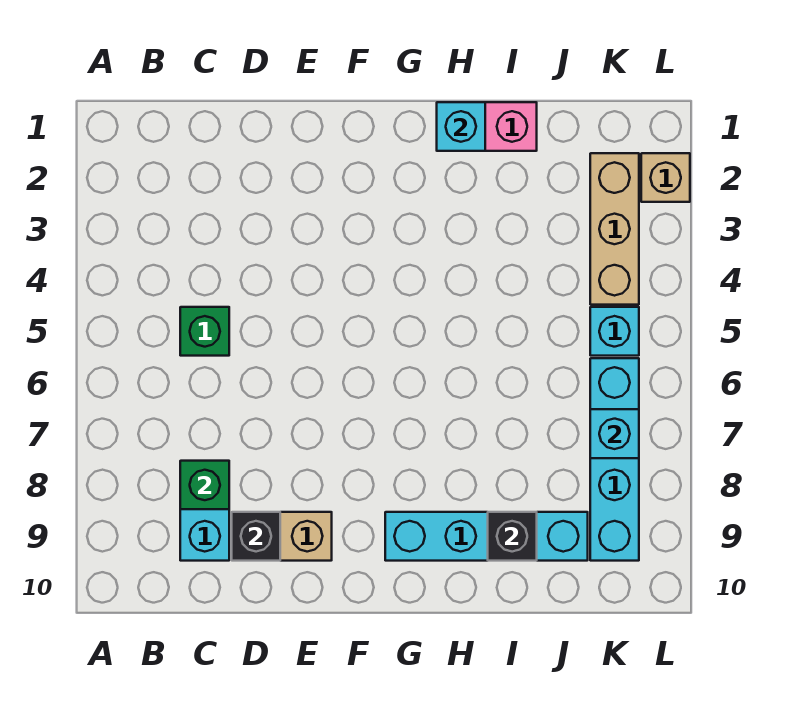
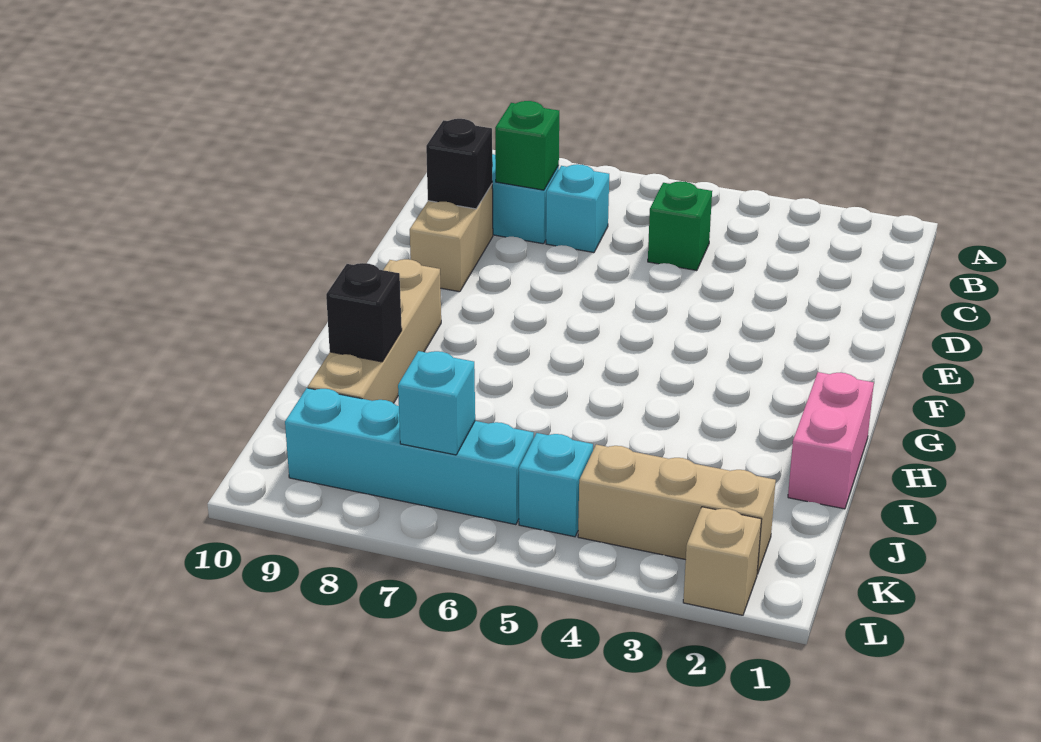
cyan brick G9:J9 level 1 -> tan brick G9:J9 level 1
cyan brick H1 level 2 -> cyan brick C7 level 1

